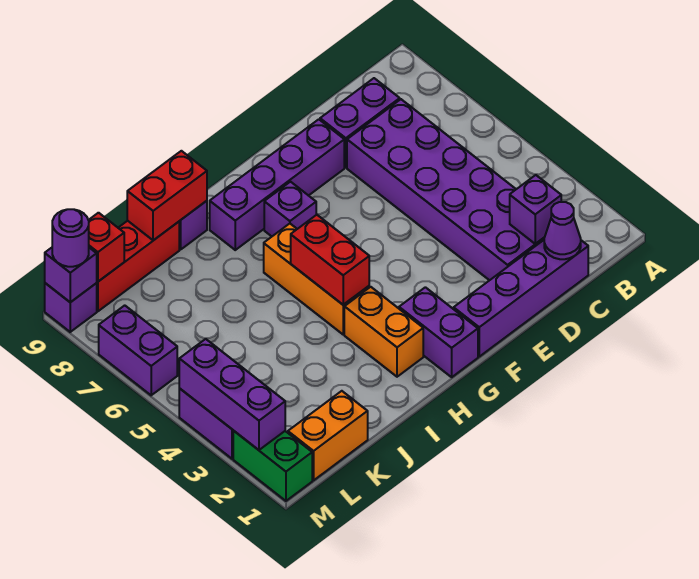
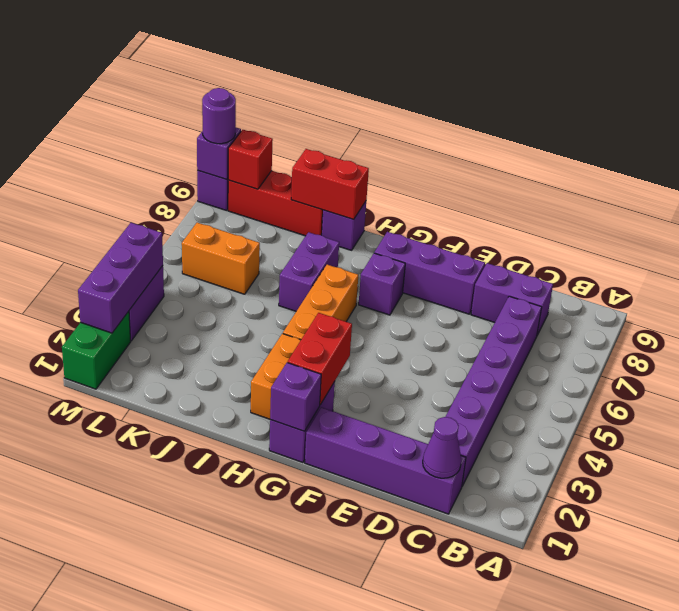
purple brick C2:D7 level 1 -> purple brick C2:C7 level 1
purple brick C2 level 2 -> purple brick G1 level 2
purple brick E8:H8 level 1 -> purple brick E8:G8 level 1
red brick H4:H5 level 2 -> red brick G2:G3 level 2
orange brick K1:L1 level 1 -> orange brick K6:L6 level 1
purple brick M6:M7 level 1 -> purple brick I6:I7 level 1

